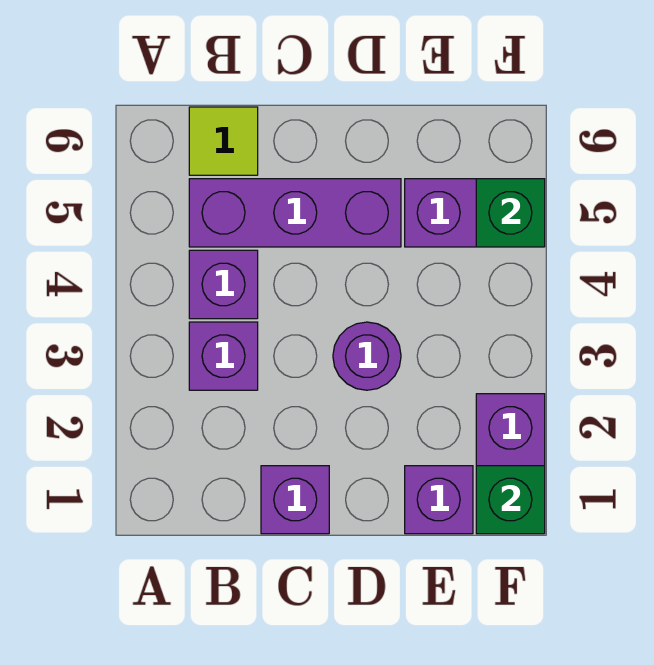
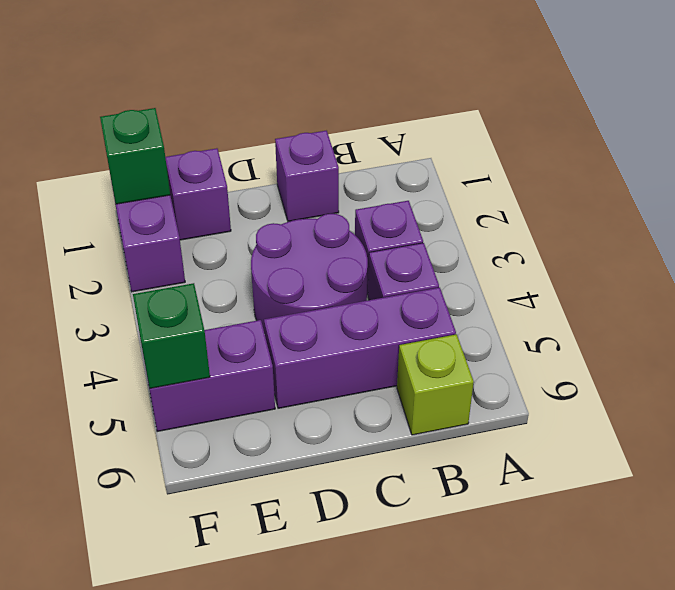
lime tile B6 level 1 -> lime brick B6 level 1
purple round brick D3 level 1 -> purple round brick C3:D4 level 1

